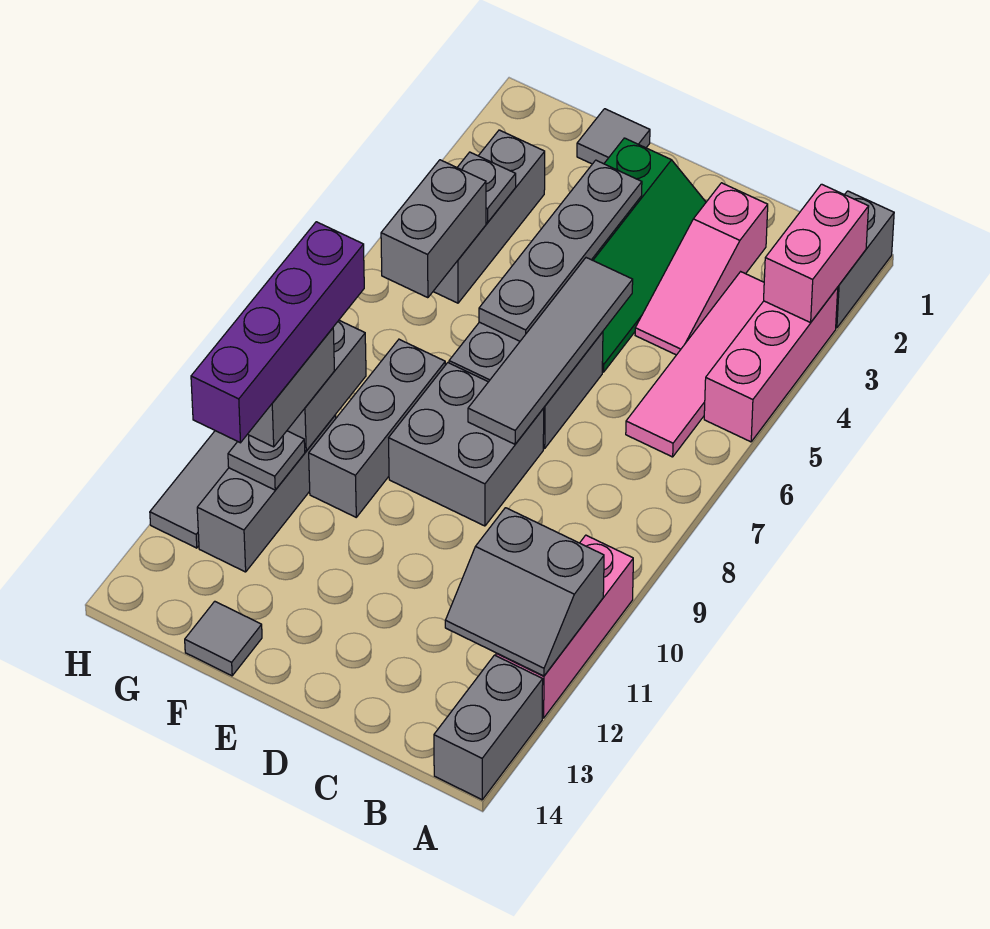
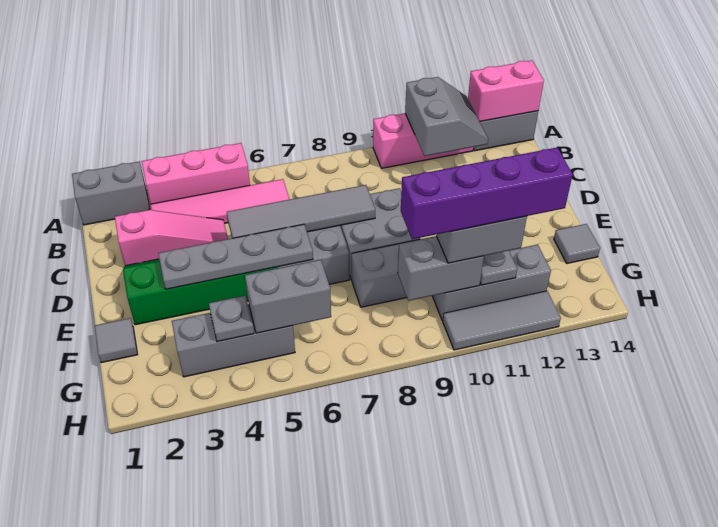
pink brick A2:A3 level 2 -> pink brick A13:A14 level 2

